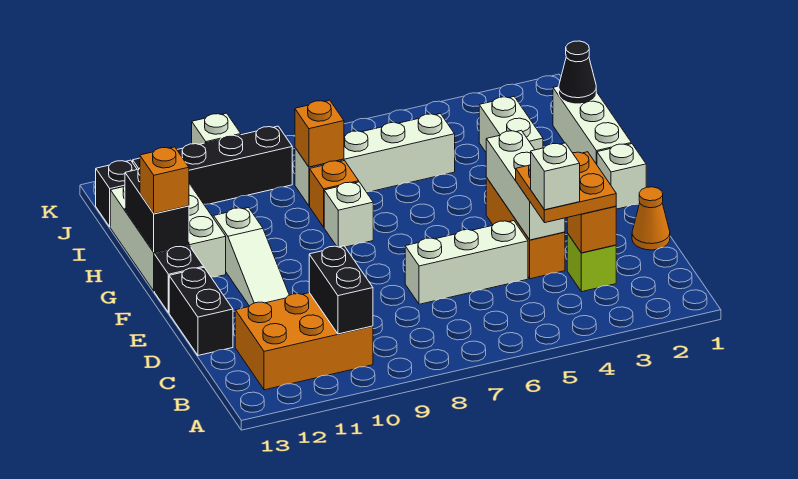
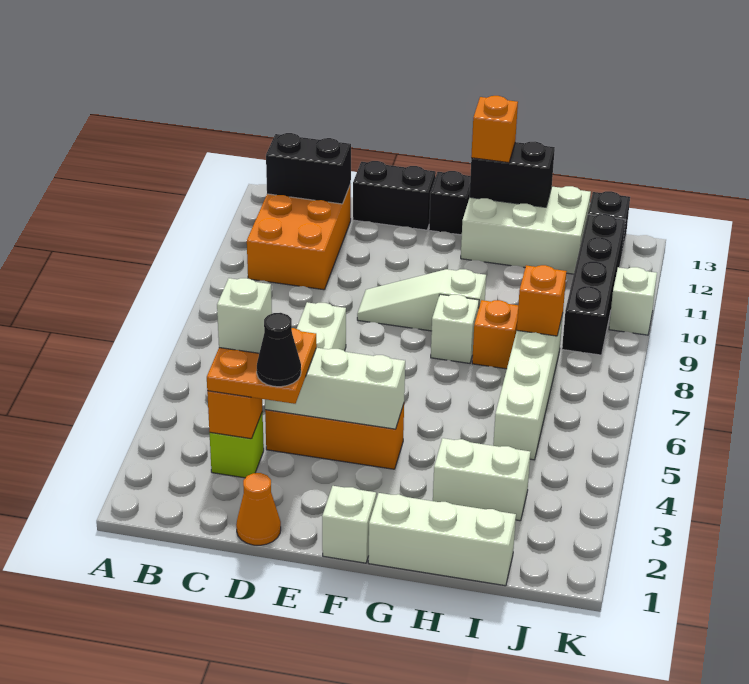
black brick B10:C10 level 2 -> black brick B12:C12 level 2
white slope E11:G11 level 1 top G -> white slope E9:G9 level 1 top G
black cone I1 level 2 -> black cone D3 level 4

